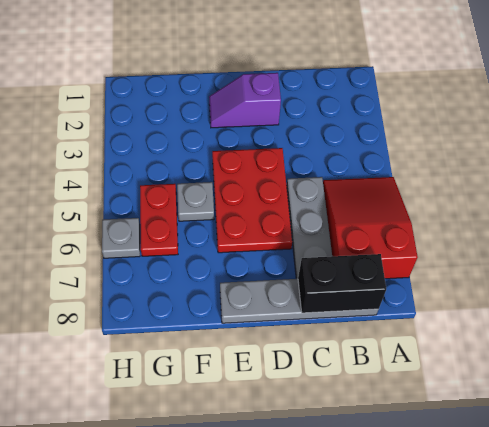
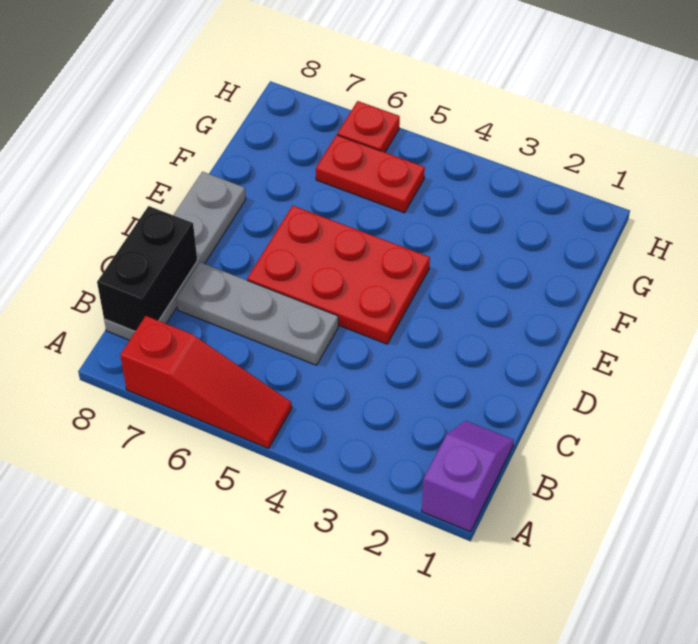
red slope A5:B7 level 1 top 7 -> red slope A5:A7 level 1 top 7
purple slope D2:E2 level 1 top D -> purple slope A1:B1 level 1 top A
grey plate F5 level 1 -> none
grey plate H6 level 1 -> red plate H6 level 1

